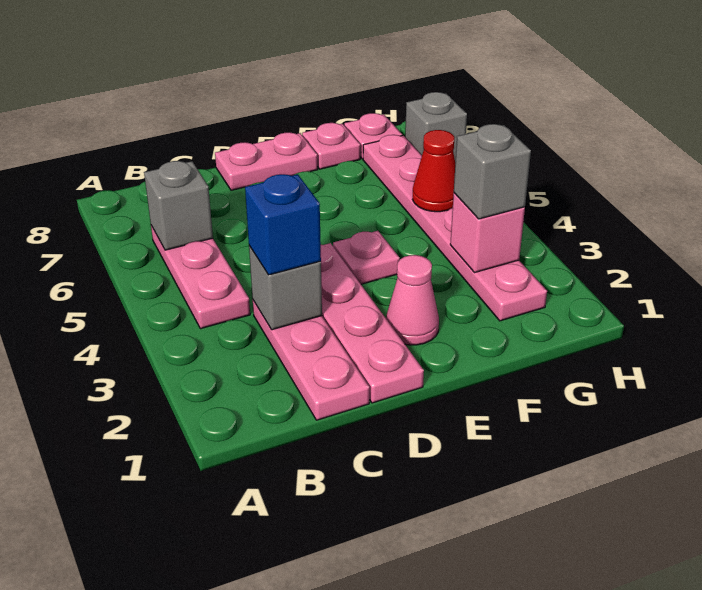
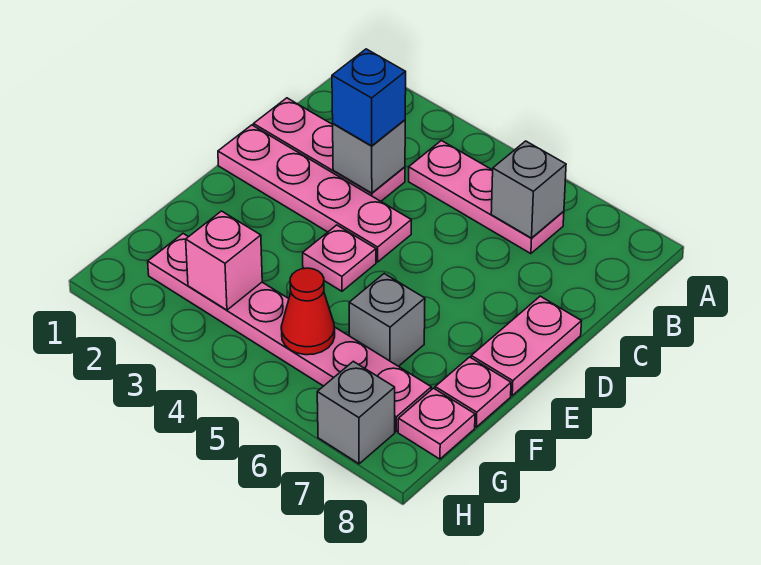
pink cone E2 level 1 -> none
grey brick G3 level 3 -> grey brick F6 level 1

